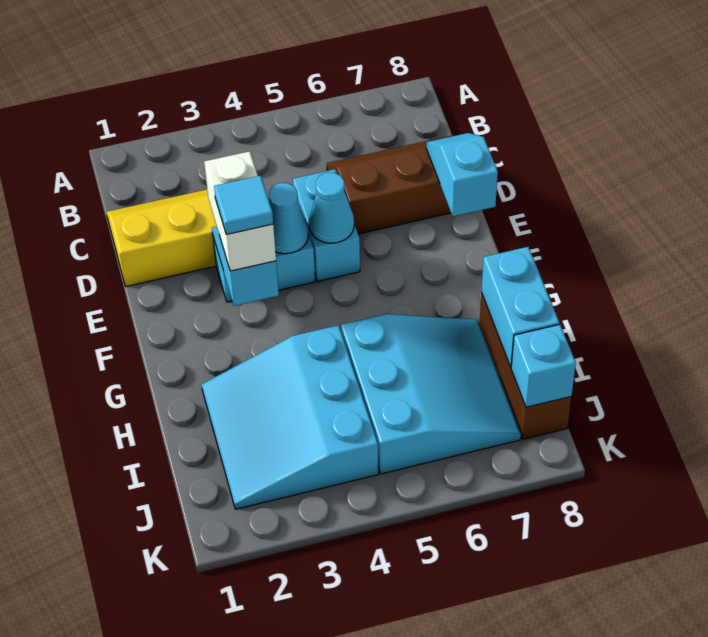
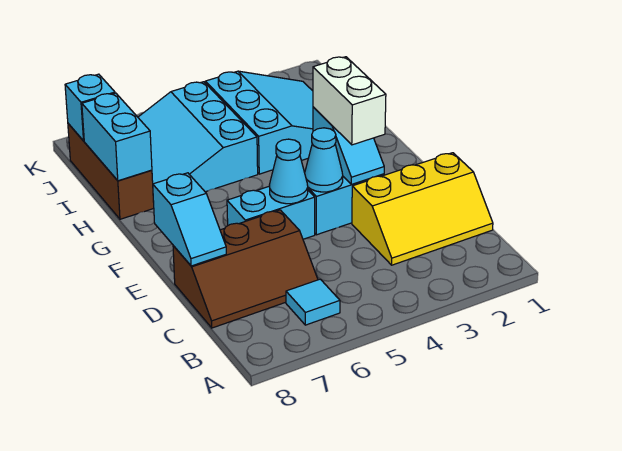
cyan brick D5:E5 level 1 -> cyan brick E5:E6 level 1
cyan tile F3 level 4 -> cyan tile B6 level 1

